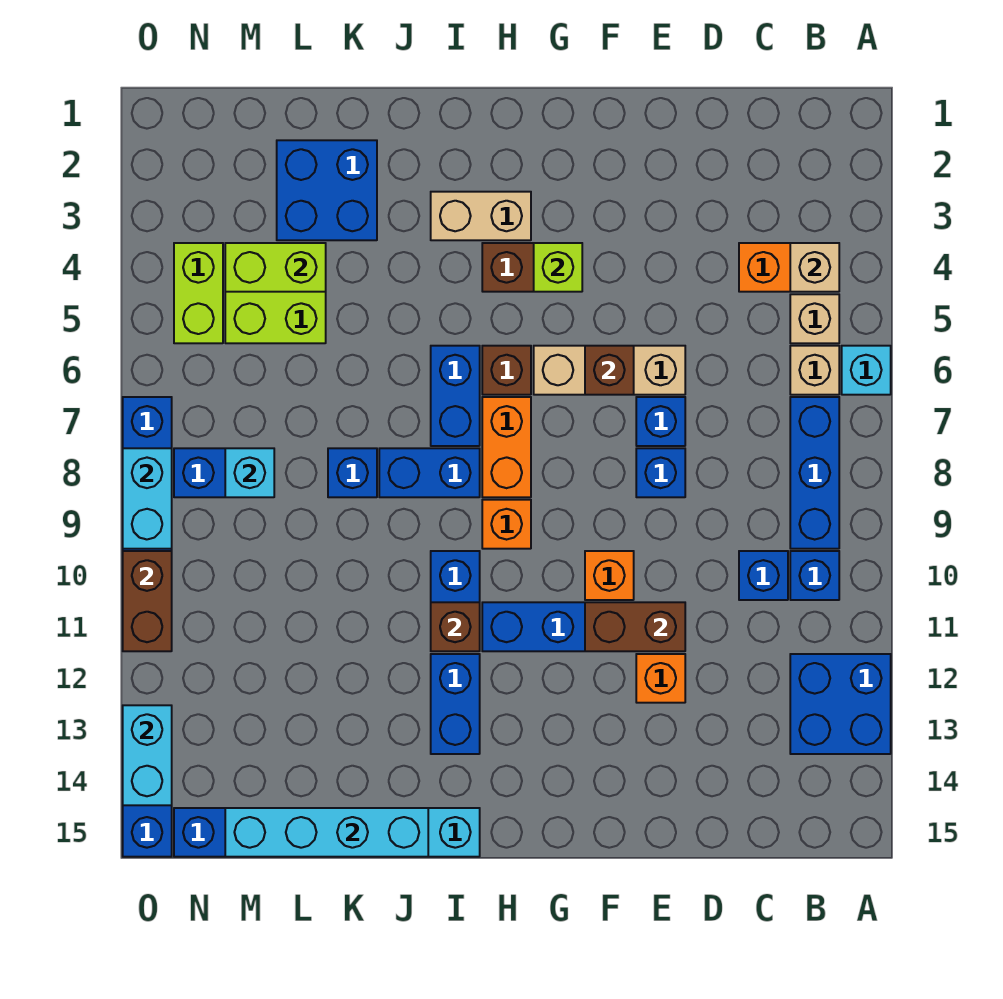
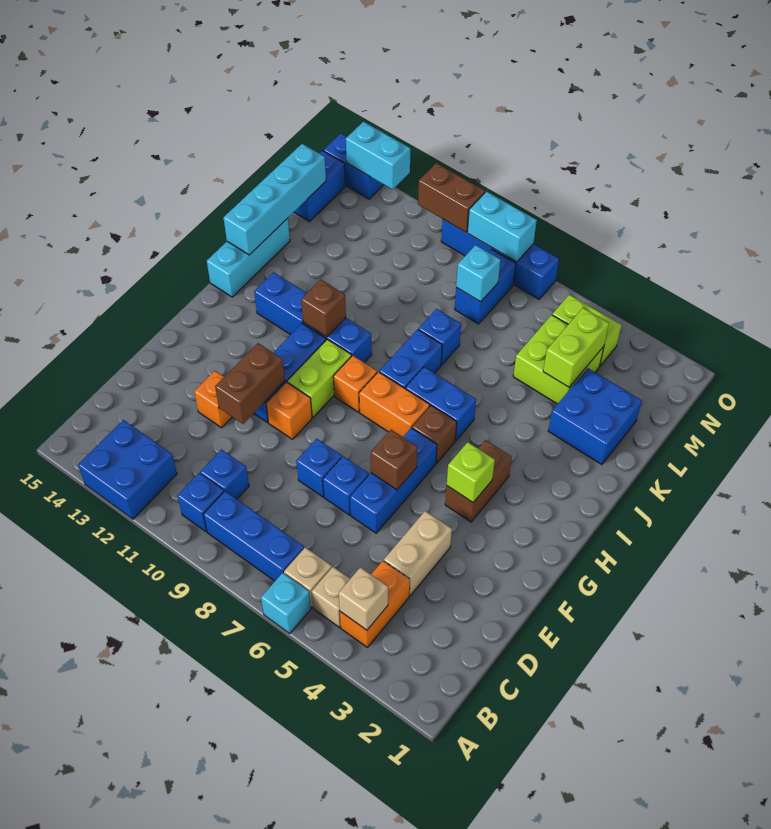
tan brick E6:G6 level 1 -> blue brick E6:G6 level 1
none -> lime brick G10:H10 level 1
tan brick H3:I3 level 1 -> tan brick D4:E4 level 1

